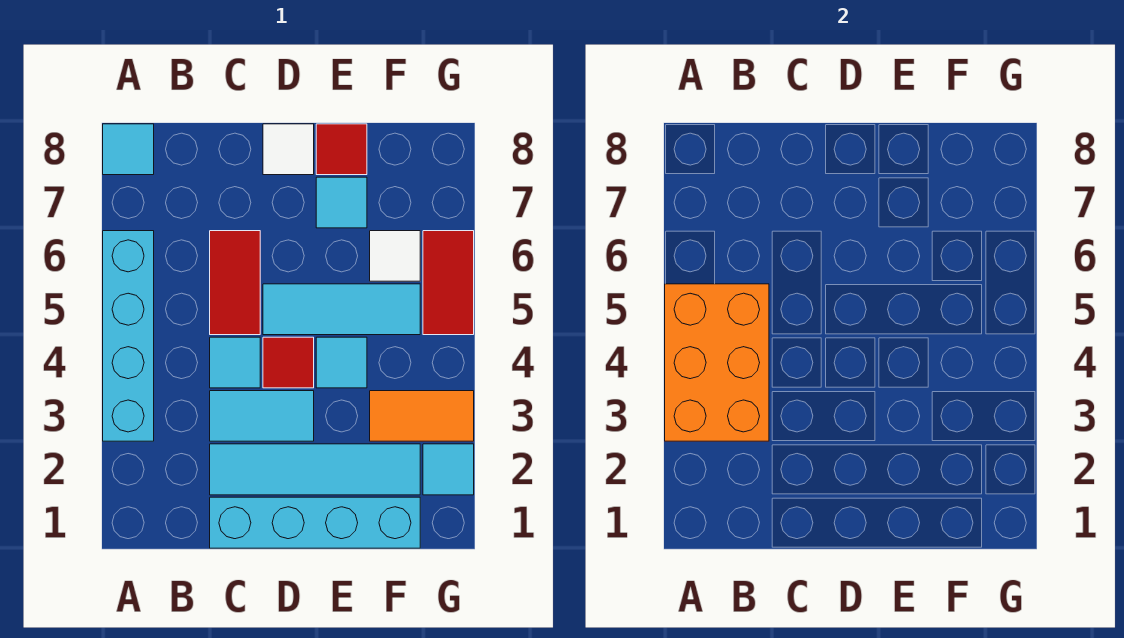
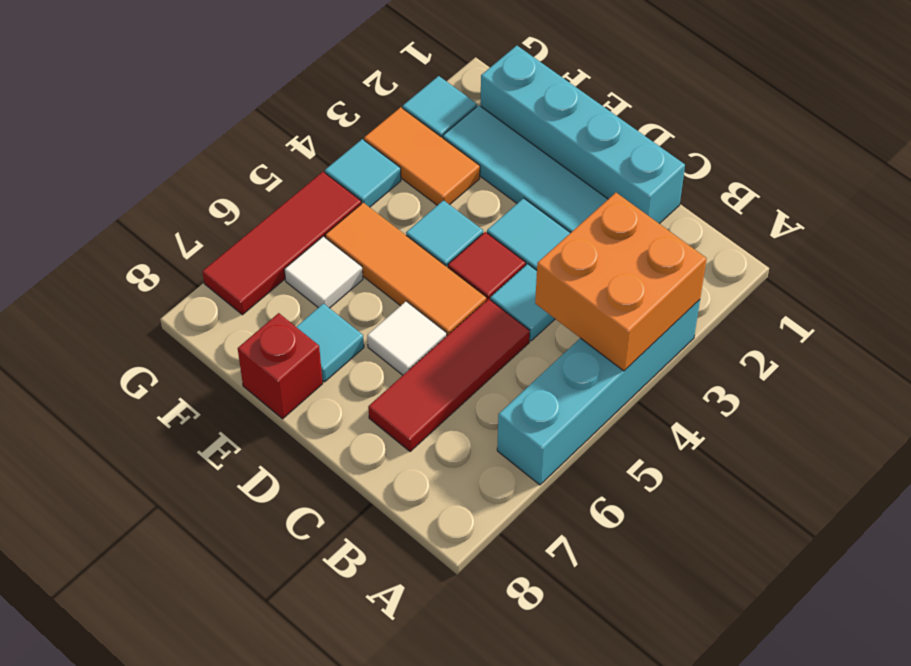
orange brick A3:B5 level 2 -> orange brick A3:B4 level 2
cyan tile A8 level 1 -> cyan tile G4 level 1
red tile C5:C6 level 1 -> red tile C5:C7 level 1
cyan tile D5:F5 level 1 -> orange tile D5:F5 level 1
white tile D8 level 1 -> white tile D6 level 1
red tile E8 level 1 -> red brick E8 level 1
red tile G5:G6 level 1 -> red tile G5:G7 level 1

